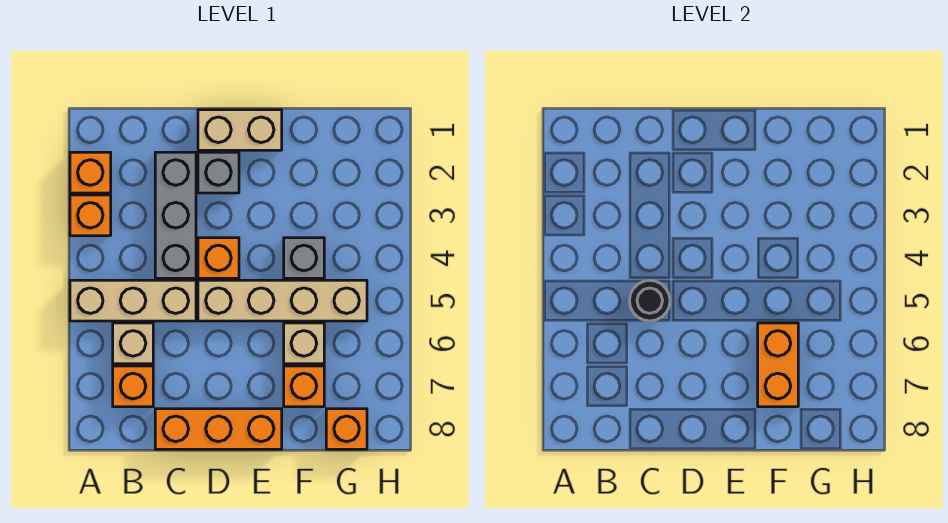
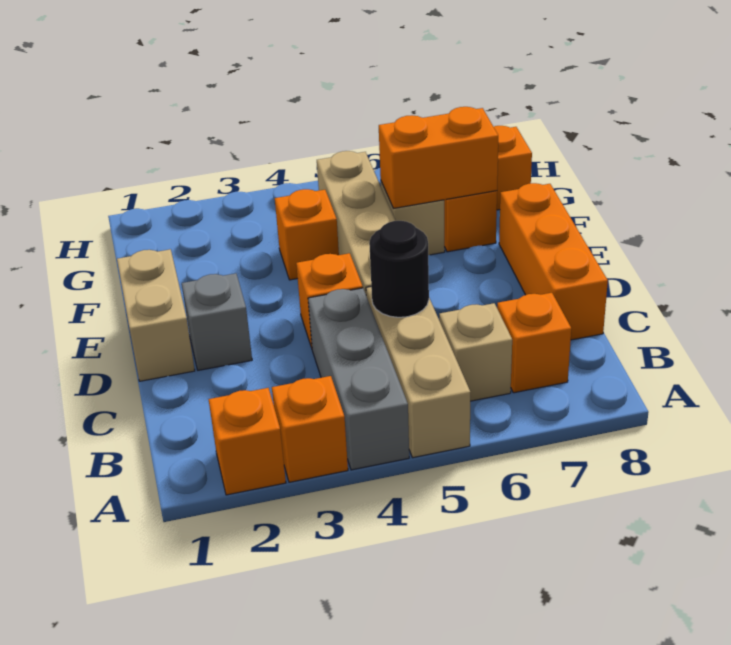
grey brick C2:C4 level 1 -> grey brick A4:C4 level 1
grey brick F4 level 1 -> orange brick F4 level 1

